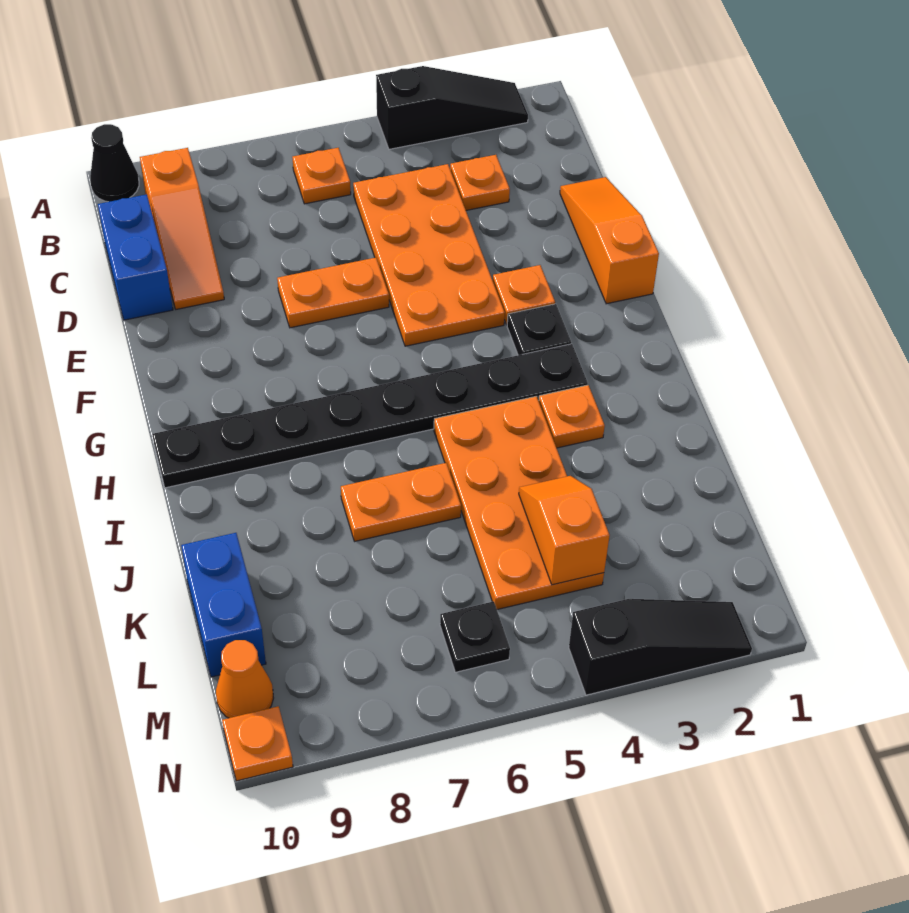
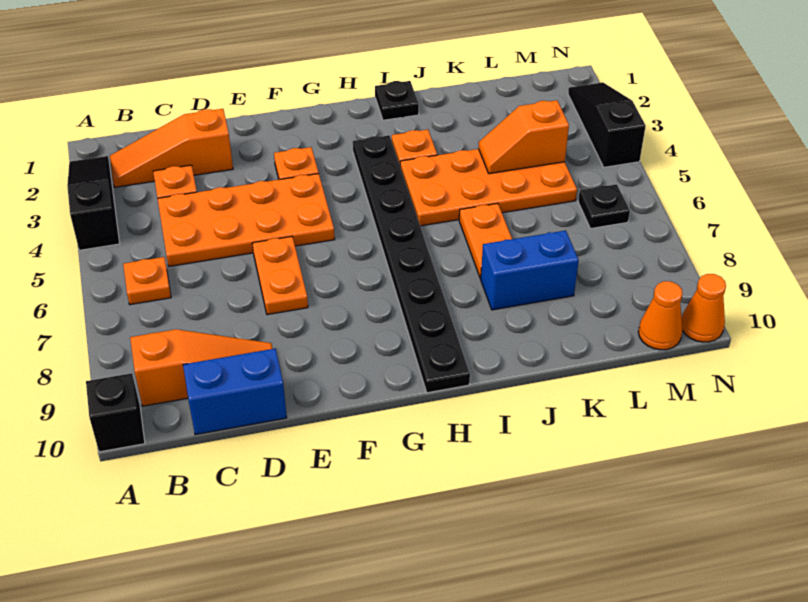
black cone A10 level 1 -> black brick A10 level 1
orange slope D1:F1 level 1 top F -> orange slope B2:D2 level 1 top D
black plate G3 level 1 -> black plate I1 level 1
blue brick K10:L10 level 1 -> blue brick J8:K8 level 1
orange plate N10 level 1 -> orange cone N10 level 1

